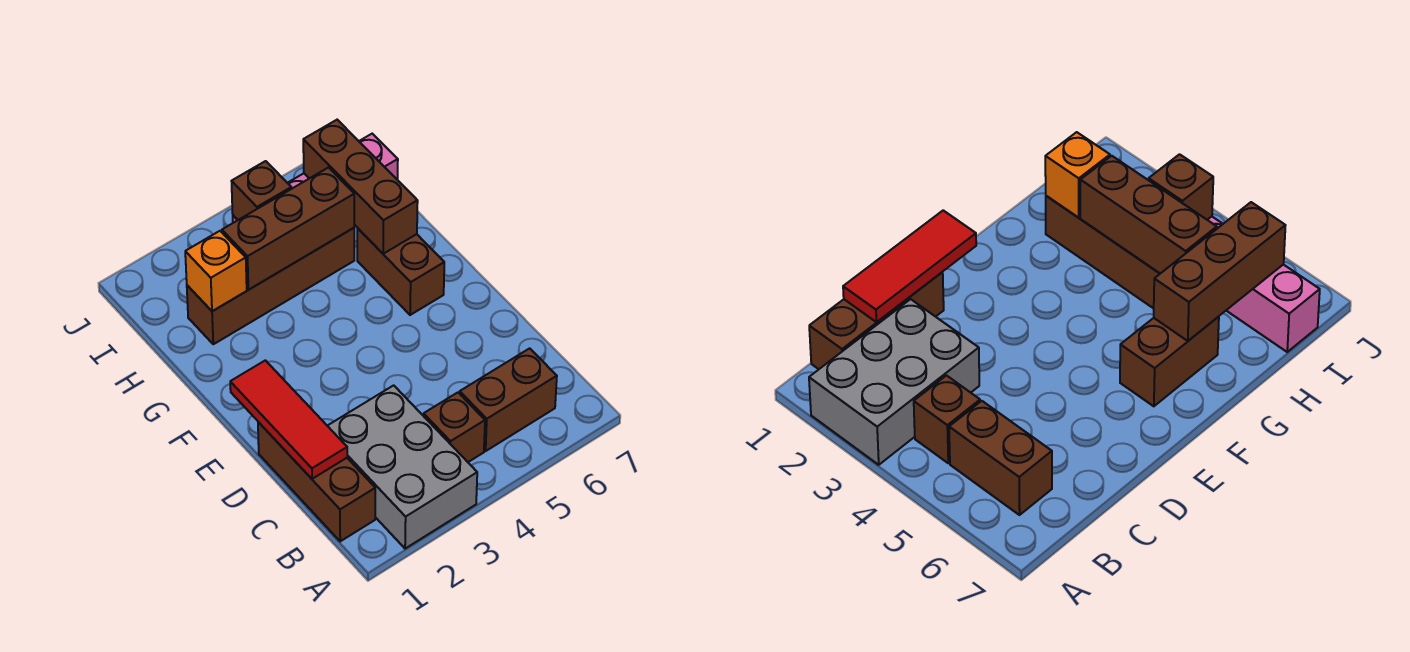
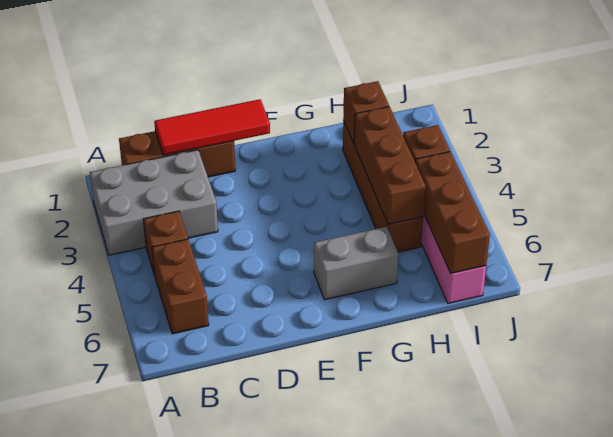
brown brick F6:G6 level 1 -> grey brick F6:G6 level 1
brown brick G6:I6 level 2 -> brown brick I5:I7 level 2
orange brick H2 level 2 -> brown brick H2 level 2

